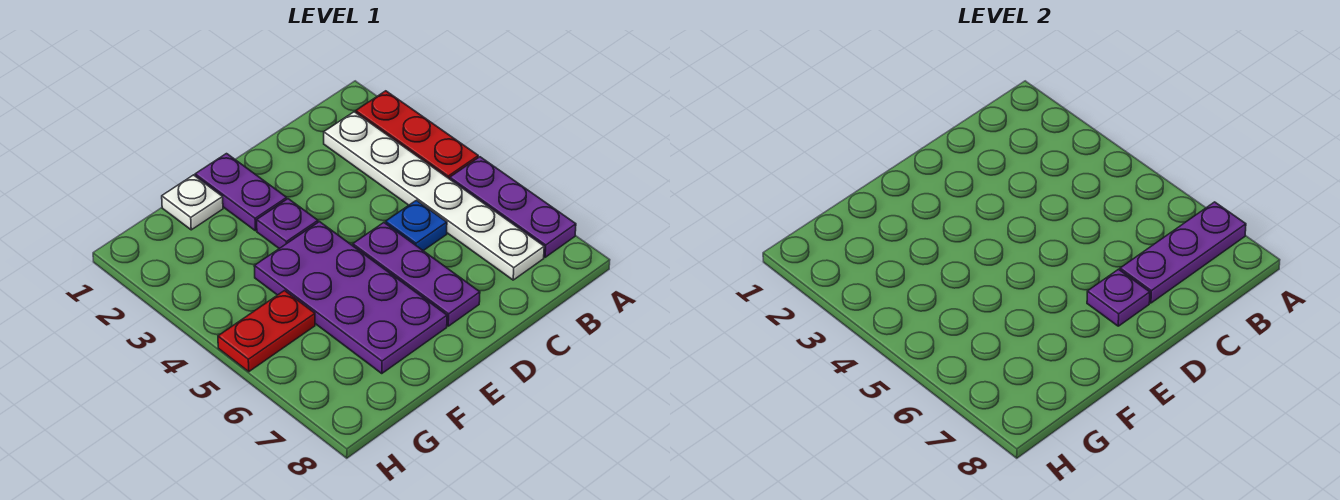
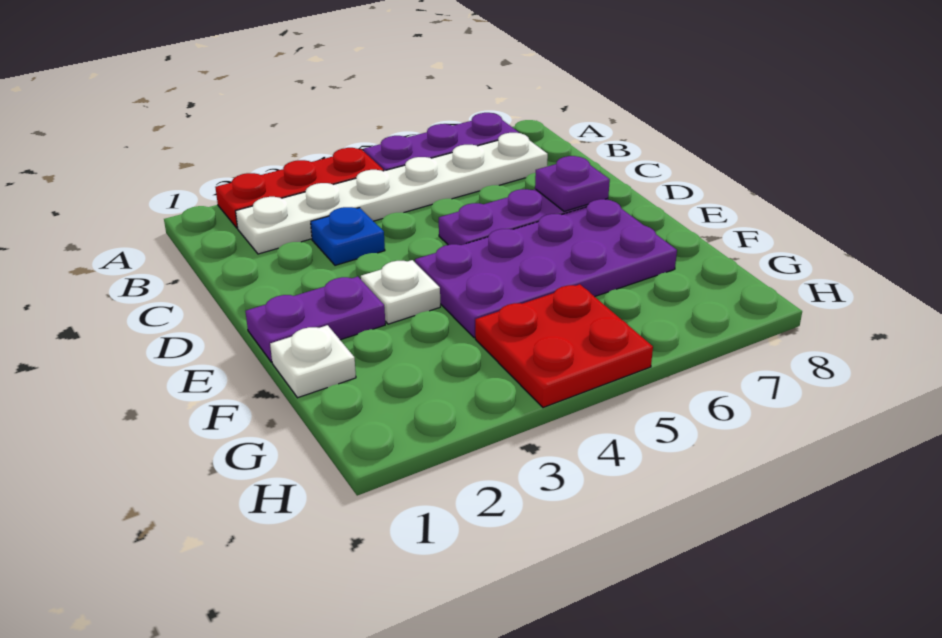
purple plate A7:C7 level 2 -> none
blue plate C5 level 1 -> blue plate C3 level 1
purple plate E3 level 1 -> white plate E3 level 1
red plate G5:H5 level 1 -> red plate G4:H5 level 1

